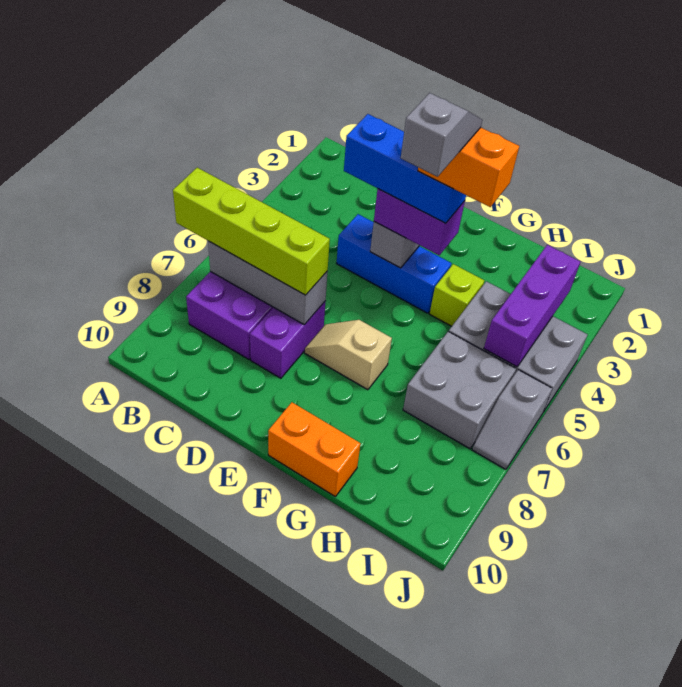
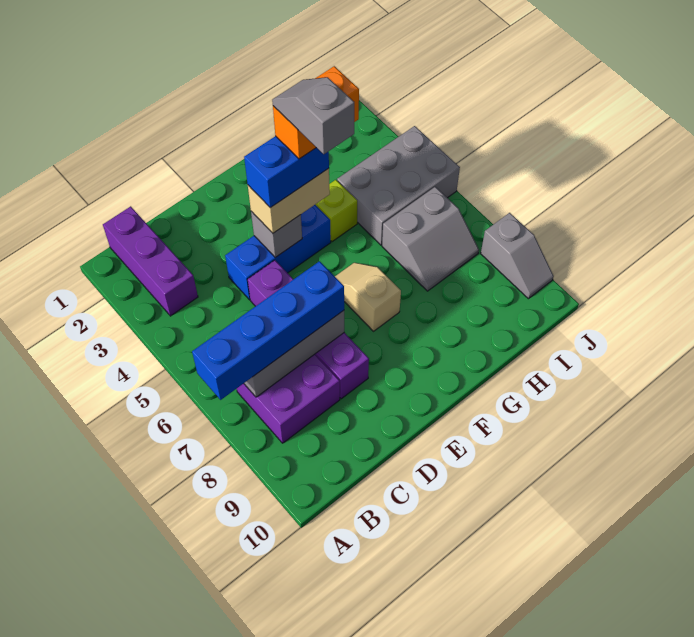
lime brick A7:D7 level 3 -> blue brick A7:D7 level 3
blue brick D4:F4 level 4 -> blue brick E4:F4 level 4
purple brick D7:D8 level 1 -> purple brick D5:D8 level 1
purple brick E4:F4 level 3 -> tan brick E4:F4 level 3
tan slope E7:F7 level 1 top F -> tan slope F6:F7 level 1 top 7
orange brick F10:G10 level 1 -> none
grey brick H6:I7 level 1 -> grey slope H6:I7 level 1 top 6
purple brick I3:I5 level 2 -> purple brick B1:B3 level 1
grey slope J6:J7 level 1 top 6 -> grey slope J8:J9 level 1 top 8

